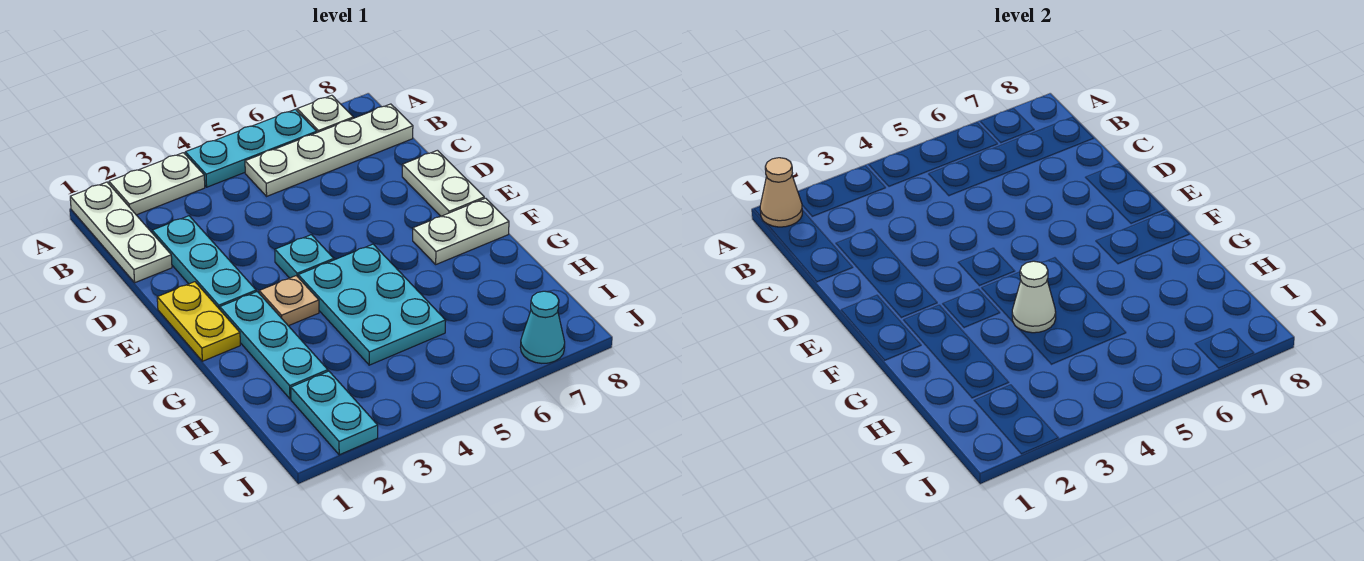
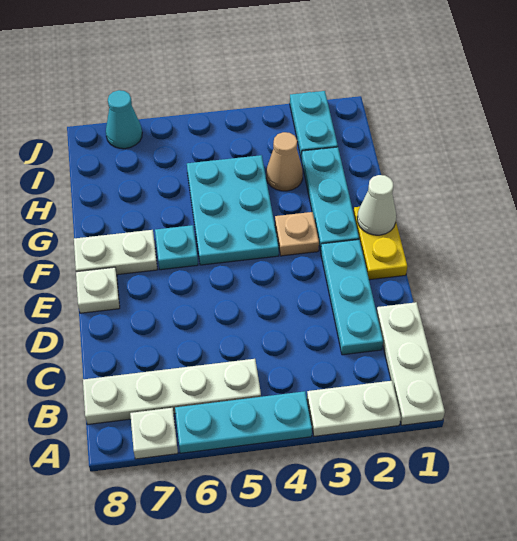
tan cone A1 level 2 -> tan cone H3 level 1
white plate D8:E8 level 1 -> white plate E8 level 1
cyan plate E4 level 1 -> cyan plate F6 level 1
white cone G4 level 2 -> white cone F1 level 2

